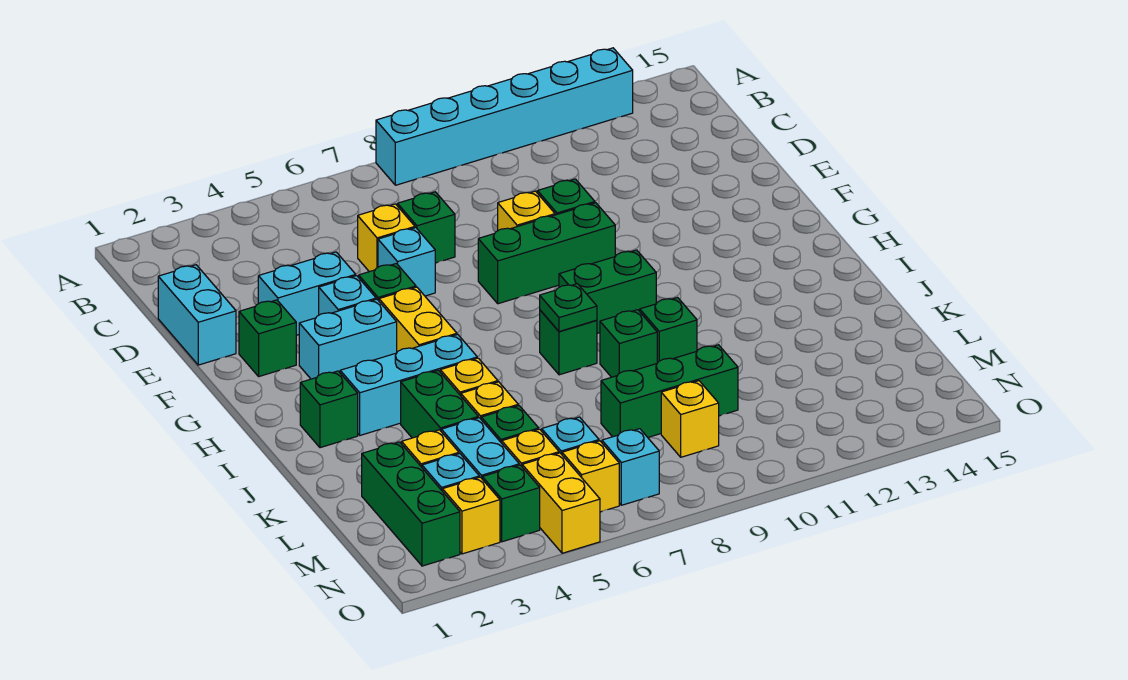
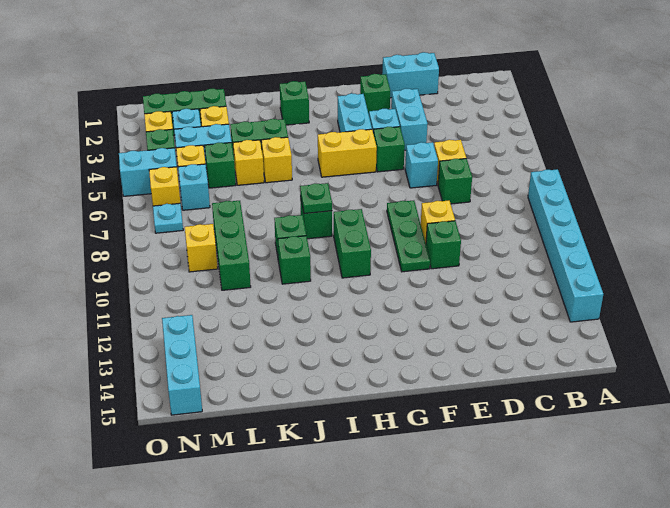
green brick F8:F10 level 1 -> green plate F8:F10 level 1
cyan brick I3:I5 level 1 -> cyan brick N13:N15 level 1
yellow brick N5:O5 level 1 -> cyan brick N5:O5 level 1
cyan brick N7 level 1 -> cyan plate N7 level 1

